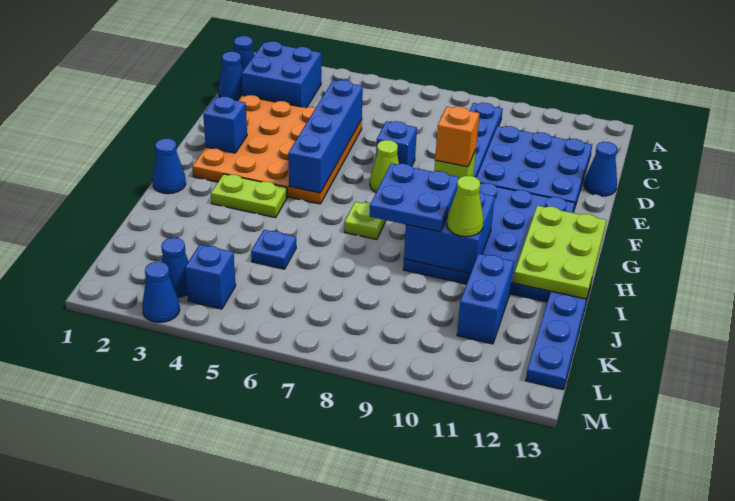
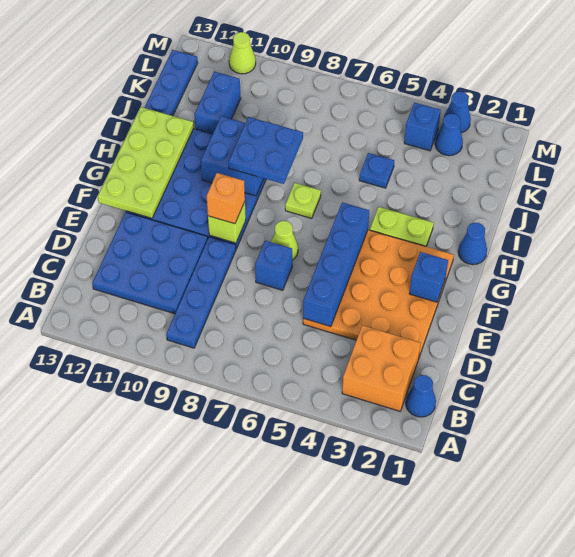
blue brick B2:C3 level 1 -> orange brick B2:C3 level 1
blue cone C1 level 1 -> none
blue cone D13 level 1 -> none
lime plate G12:I13 level 2 -> lime plate F12:I13 level 2
lime cone I10 level 3 -> lime cone M11 level 1

